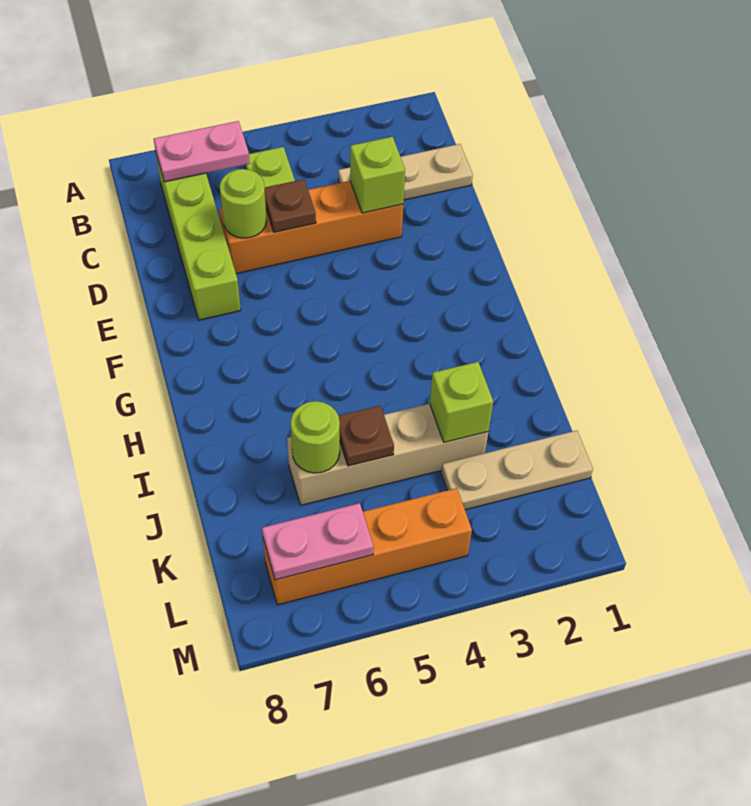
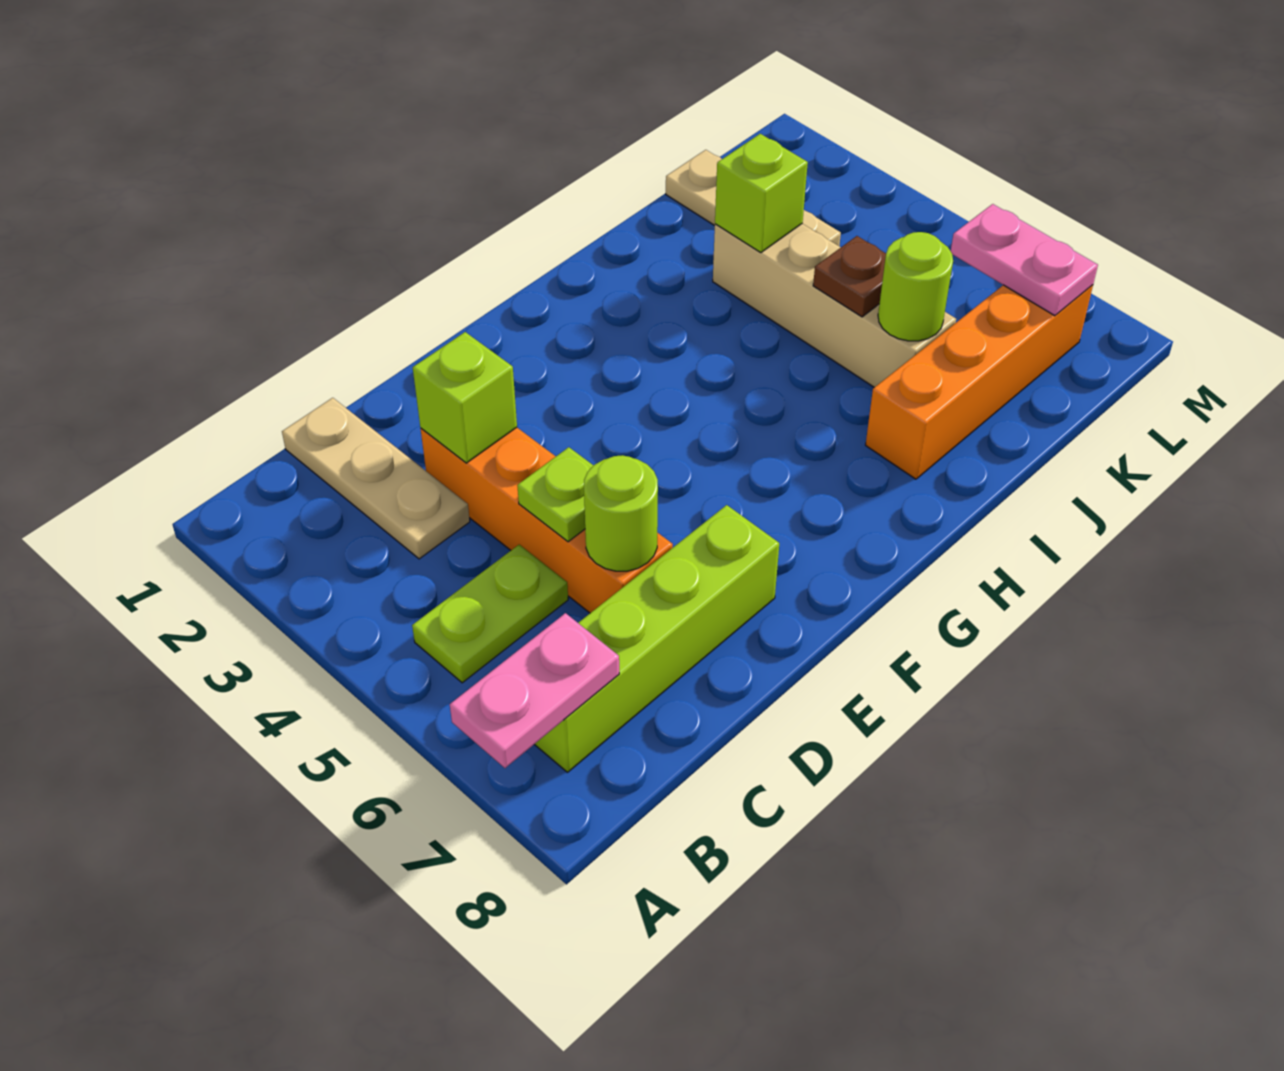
pink plate B6:B7 level 2 -> pink plate A7:B7 level 2
brown plate D5 level 2 -> lime plate D5 level 2
orange brick L4:L7 level 1 -> orange brick I7:L7 level 1

